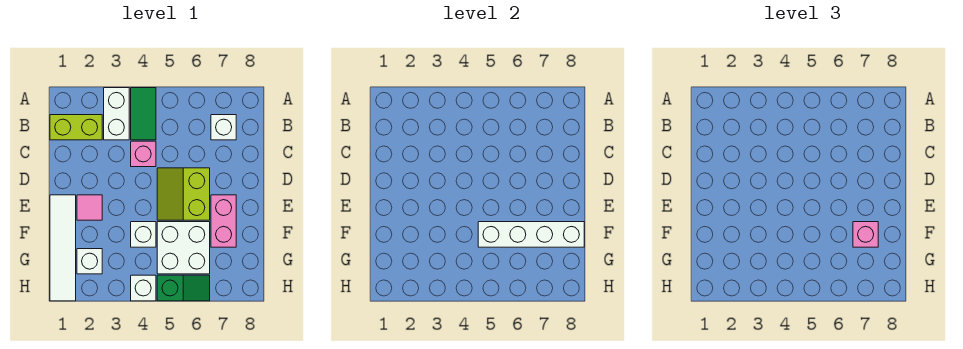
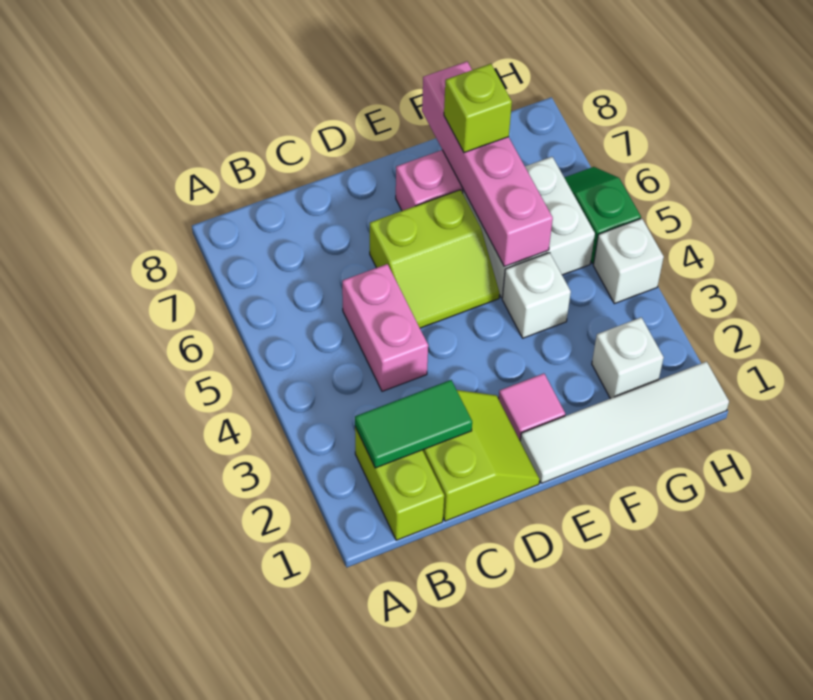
white brick A3:B3 level 1 -> none
green tile A4:B4 level 1 -> green tile B2:C2 level 2
white brick B7 level 1 -> none
none -> lime slope C1:D2 level 1 top C
pink brick C4 level 1 -> pink brick C4:C5 level 1
white brick F5:F8 level 2 -> pink brick F5:F8 level 2
pink brick F7 level 3 -> lime brick F7 level 3

